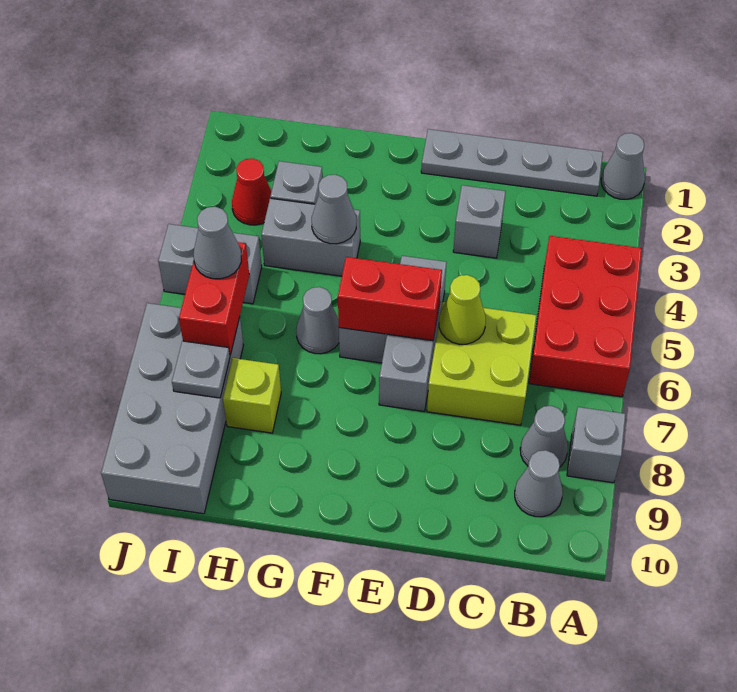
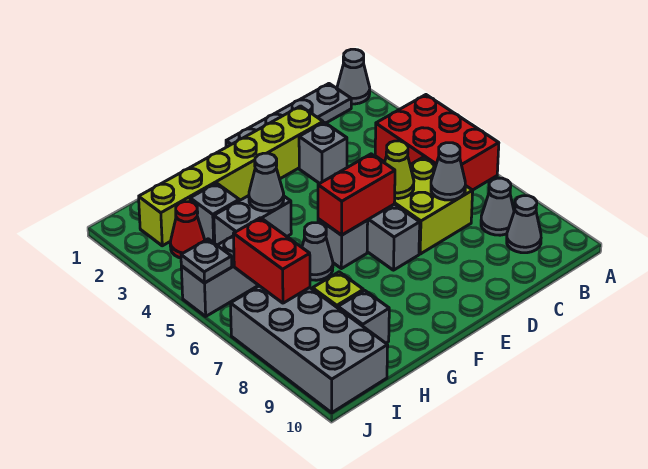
grey brick A8 level 1 -> grey brick H9 level 1
none -> lime brick D2:I2 level 1
grey cone I6 level 3 -> grey cone C7 level 2
grey plate I8 level 2 -> grey plate J5 level 2

